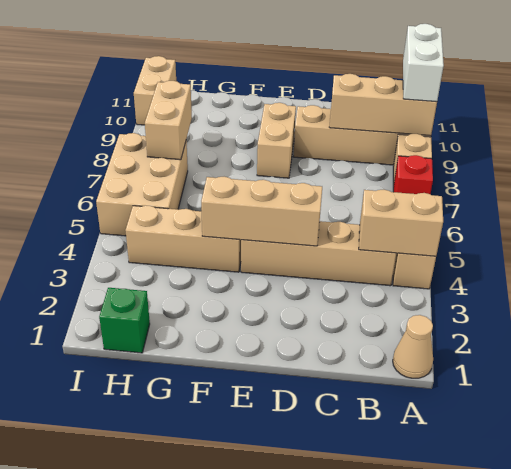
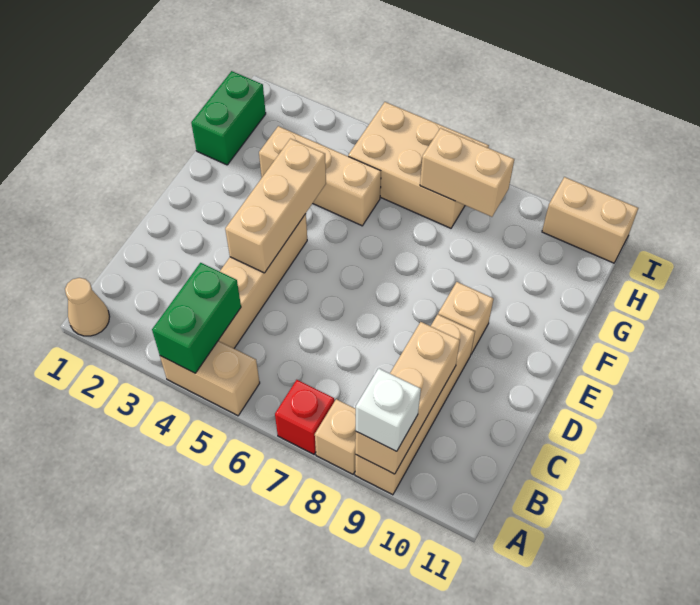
tan brick A4:B4 level 2 -> green brick A4:B4 level 2
white brick A9:A10 level 3 -> white brick A9 level 3
tan brick E8:E9 level 1 -> tan brick E9 level 1
tan brick F4:H4 level 1 -> tan brick G3:G5 level 1
green brick H1 level 1 -> green brick G1:H1 level 1

